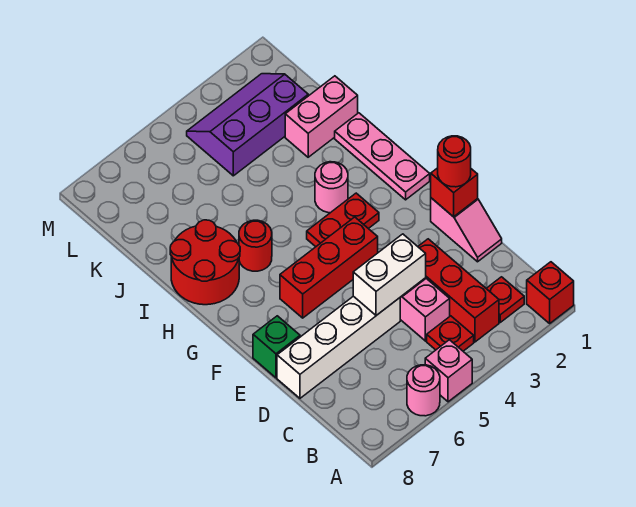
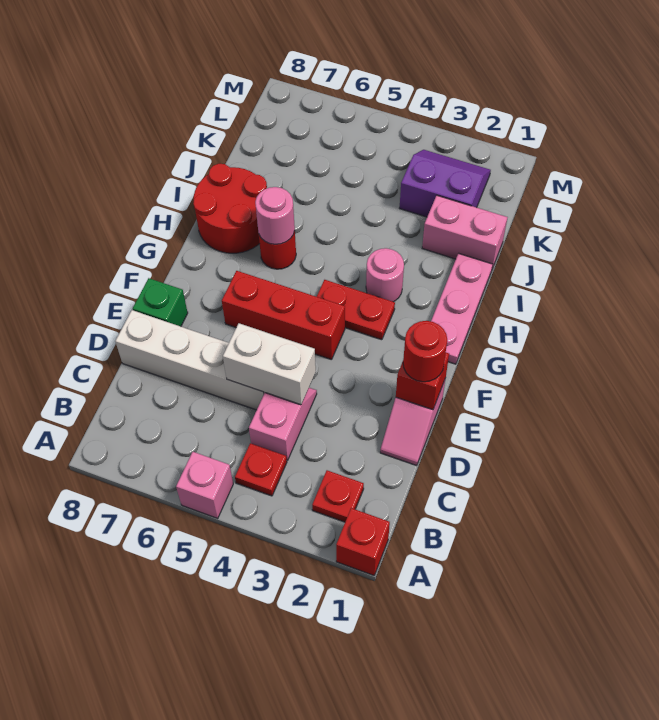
pink round brick A6 level 1 -> pink round brick H6 level 2
red brick B3:D3 level 1 -> none
purple slope K2:L4 level 1 top K -> purple slope K2:L3 level 1 top K

